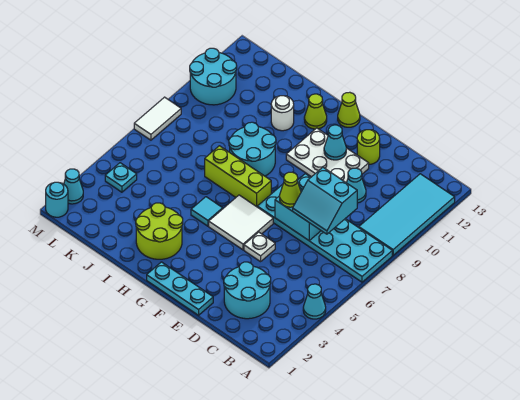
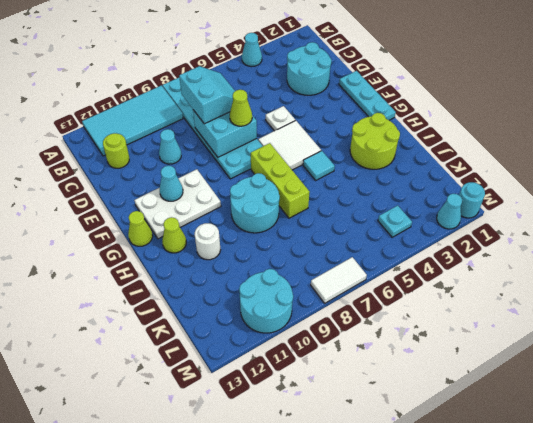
white plate E10:G11 level 1 -> white plate F10:G12 level 1
lime round brick E12 level 1 -> lime round brick C12 level 1

